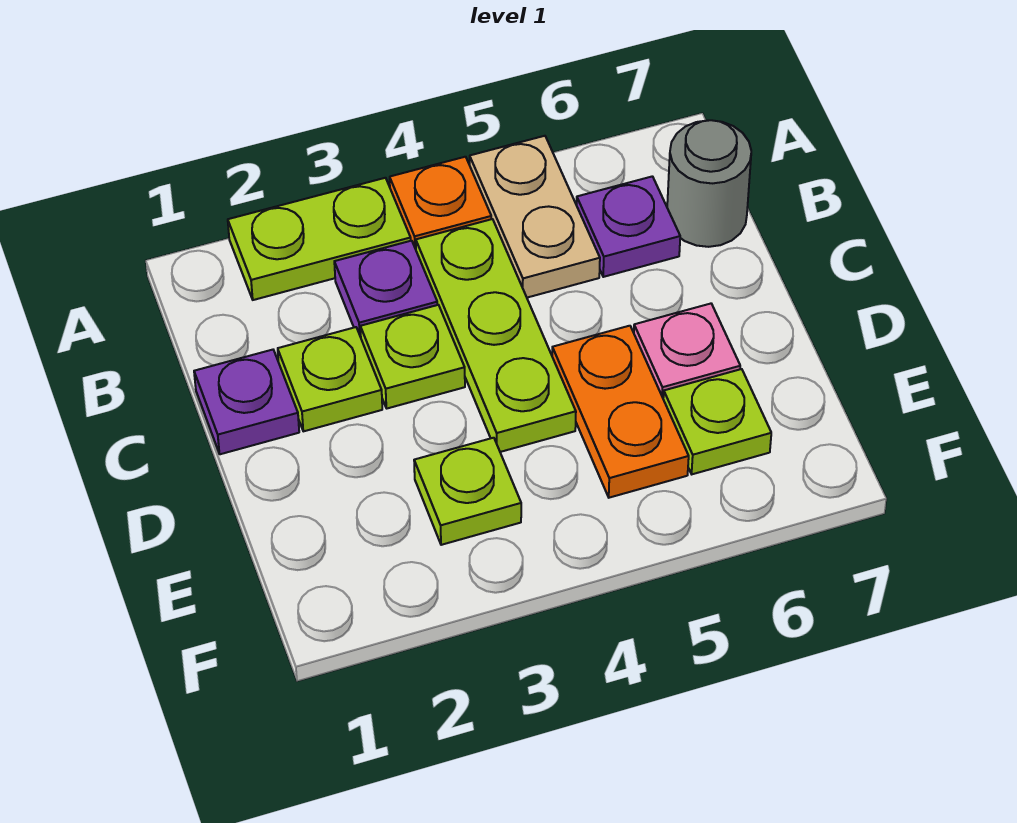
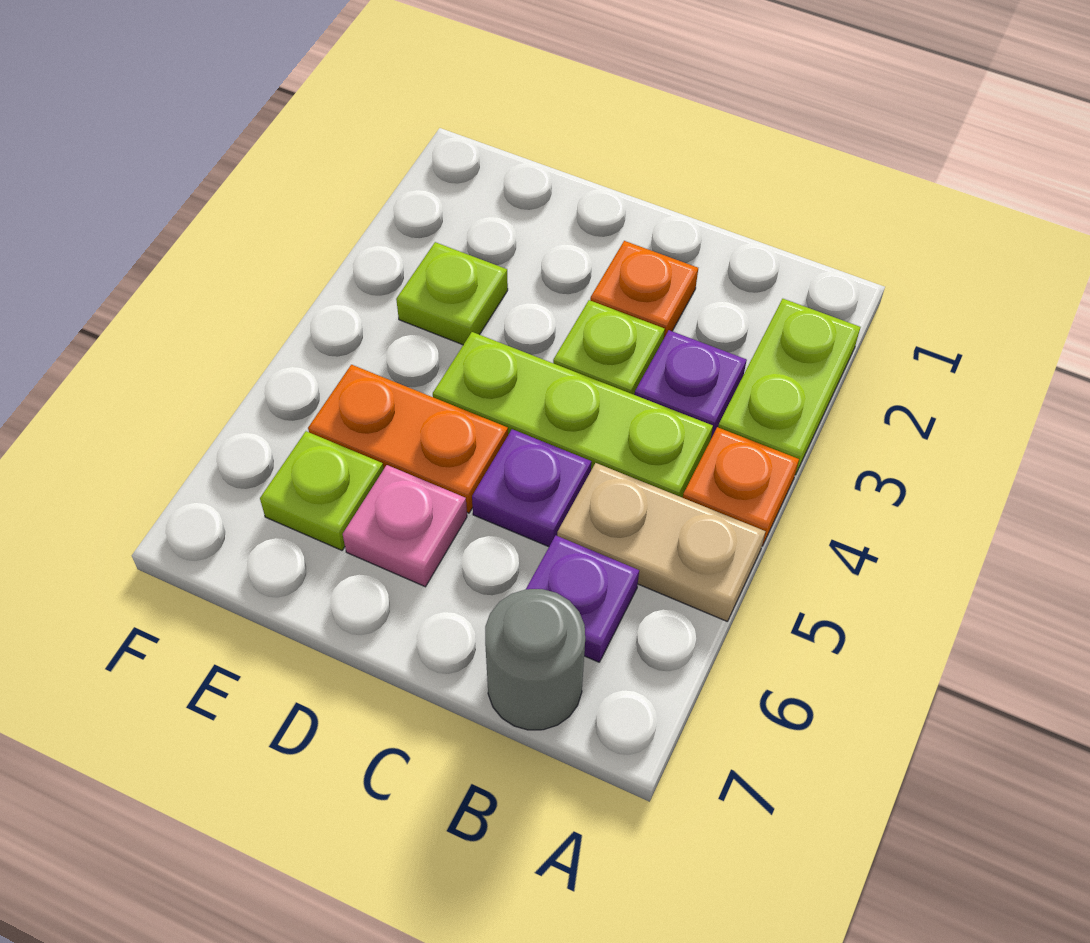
purple plate C1 level 1 -> purple plate C5 level 1
lime plate C2 level 1 -> orange plate C2 level 1

